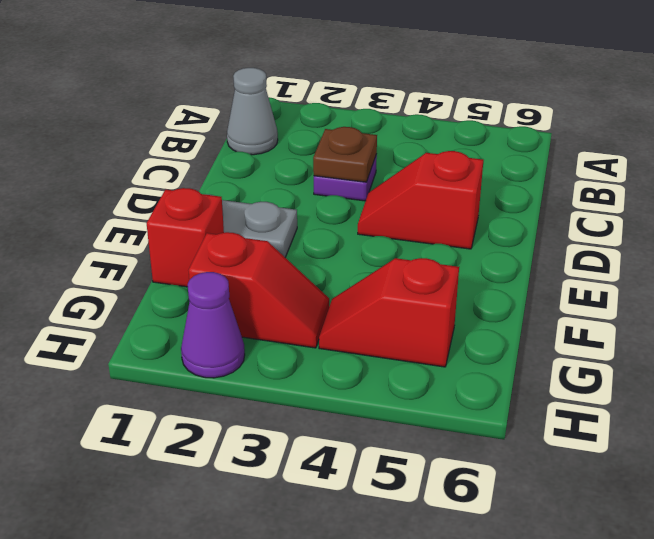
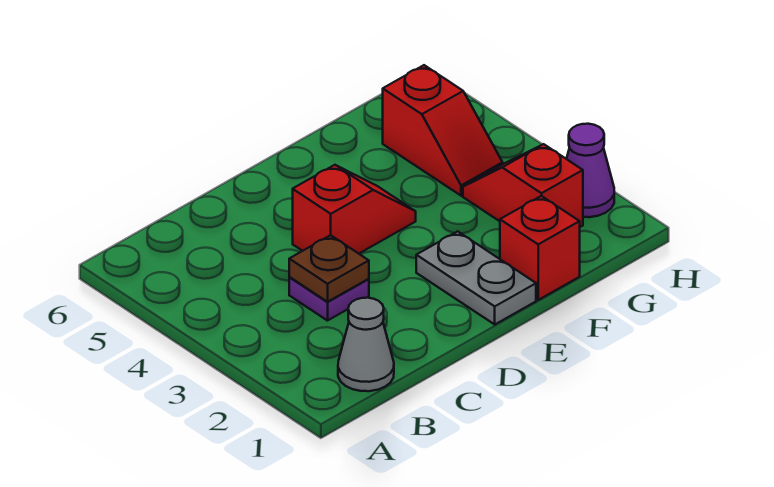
red slope D4:D5 level 1 top 5 -> red slope D4:E4 level 1 top D

